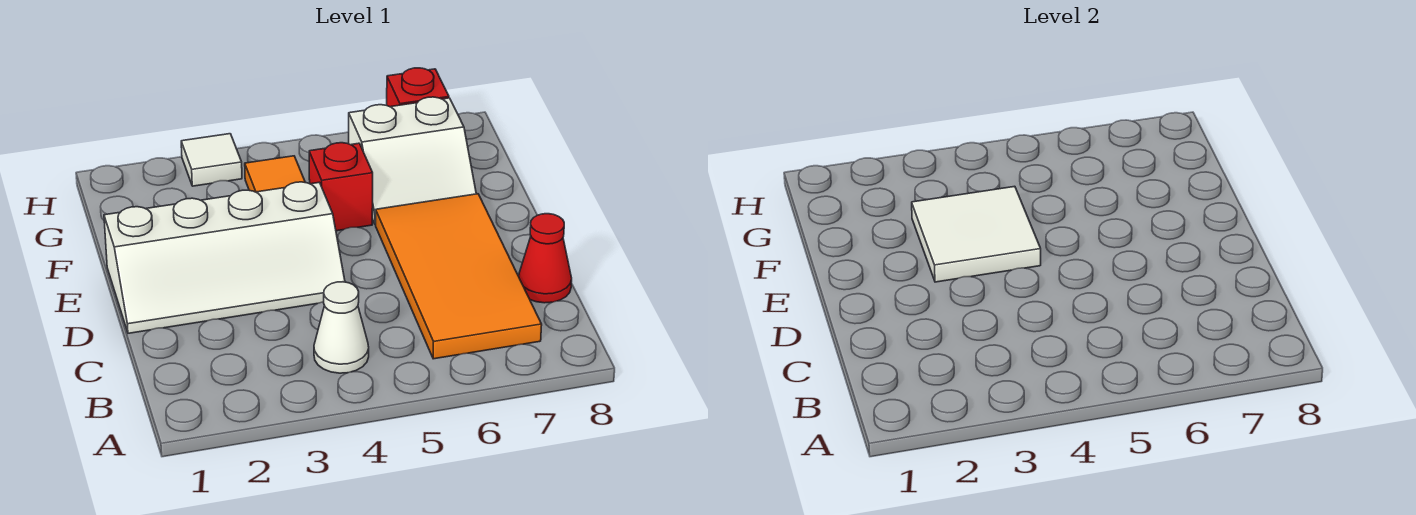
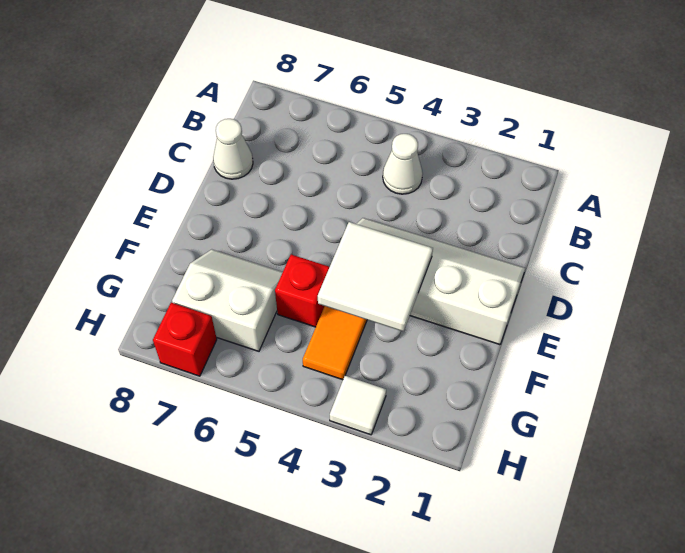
orange tile B6:E7 level 1 -> none
red cone C8 level 1 -> white cone C8 level 1

